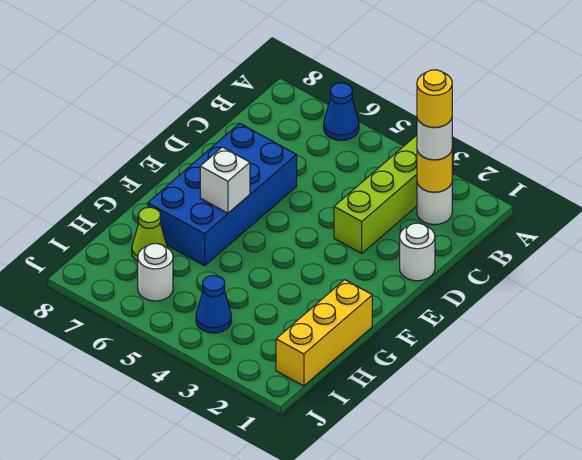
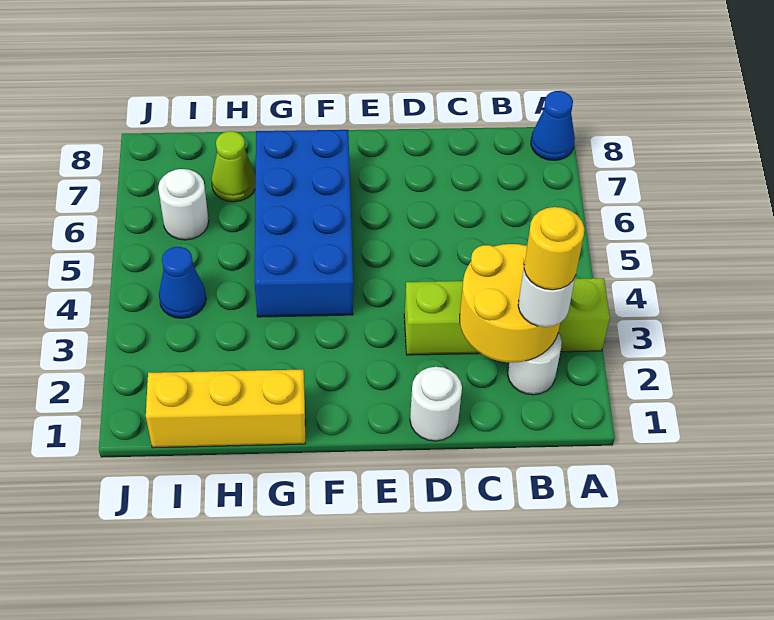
blue cone A6 level 1 -> blue cone A8 level 1
yellow round brick B2 level 2 -> yellow round brick B2:C3 level 2
blue brick D6:G7 level 1 -> blue brick F4:G7 level 1
white brick F6 level 2 -> none

